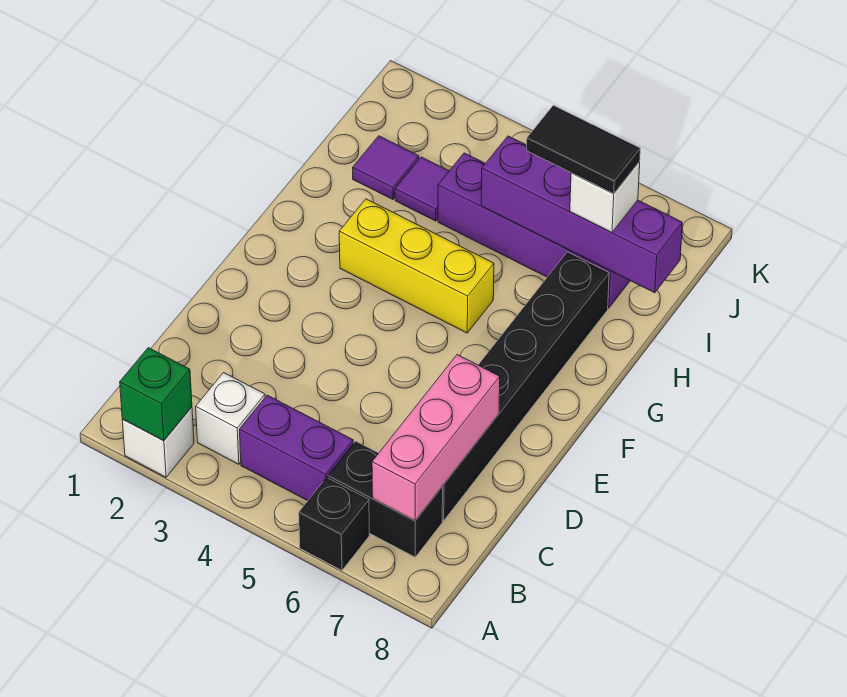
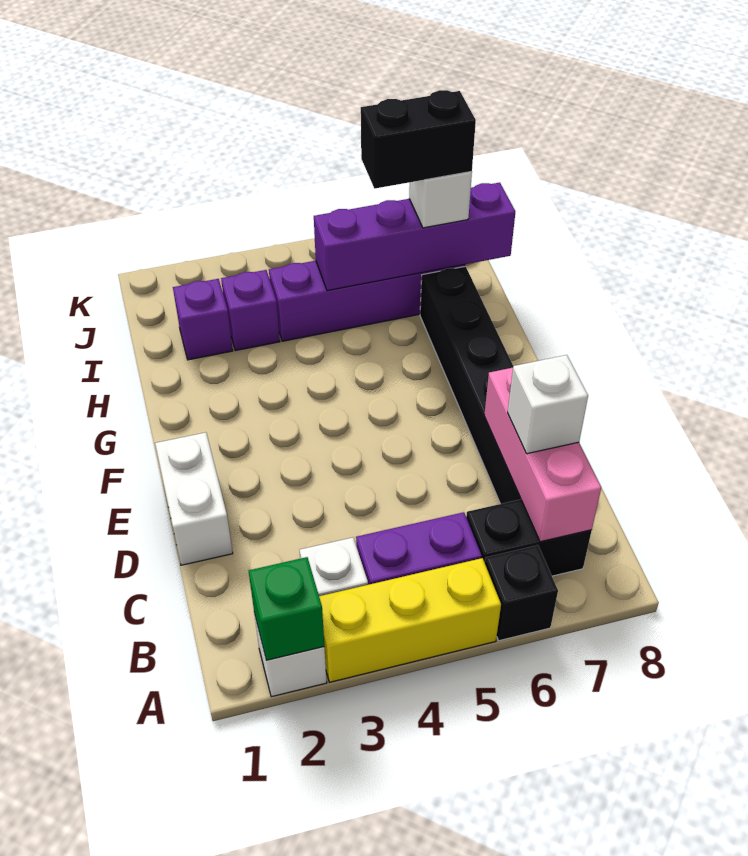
none -> white brick C7 level 3
none -> white brick D1:E1 level 1
yellow brick G3:G5 level 1 -> yellow brick A3:A5 level 1
purple tile I2 level 1 -> purple brick I2 level 1
purple tile I3 level 1 -> purple brick I3 level 1
black tile I6:I7 level 4 -> black brick I6:I7 level 4

